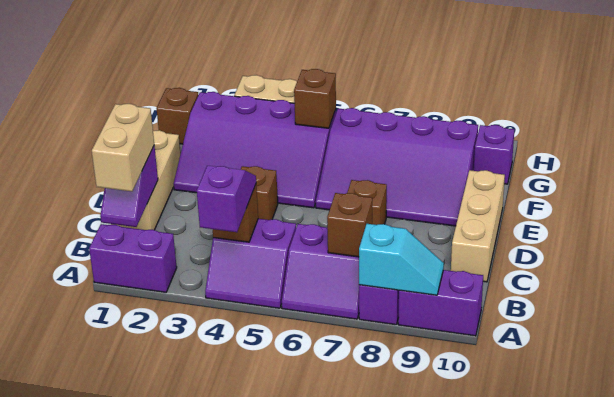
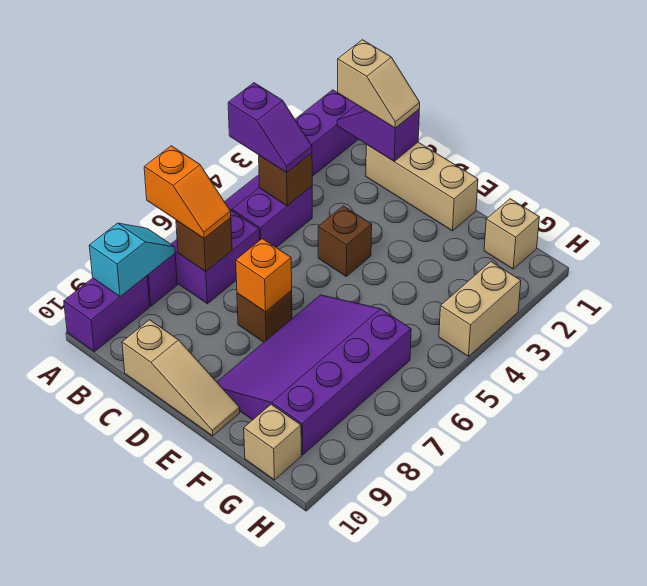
none -> orange slope A7:B7 level 3 top A
cyan slope A8:A9 level 2 top 8 -> cyan slope A8:A9 level 2 top 9
tan brick B1:C1 level 3 -> tan slope B1:C1 level 3 top B
tan brick C10:E10 level 1 -> tan slope C10:E10 level 1 top C
none -> orange brick D7 level 2
purple slope E2:G5 level 1 top G -> none
brown brick G1 level 1 -> tan brick G1 level 1
brown brick G5 level 2 -> none
purple brick G10 level 1 -> tan brick G10 level 1

